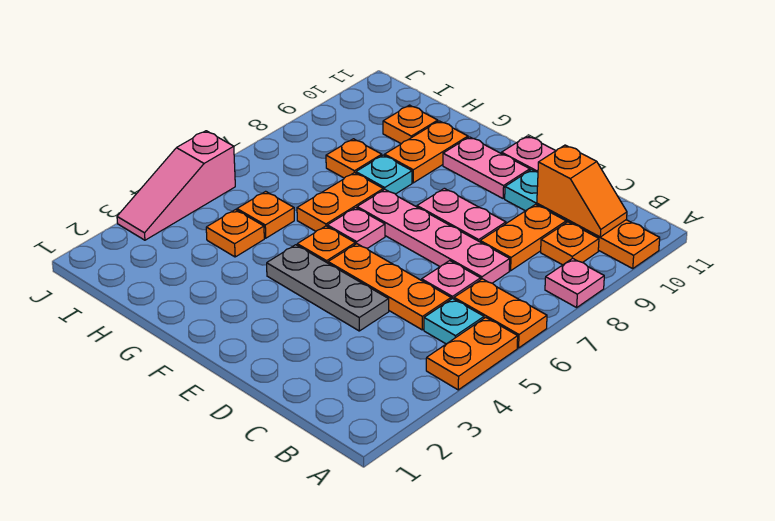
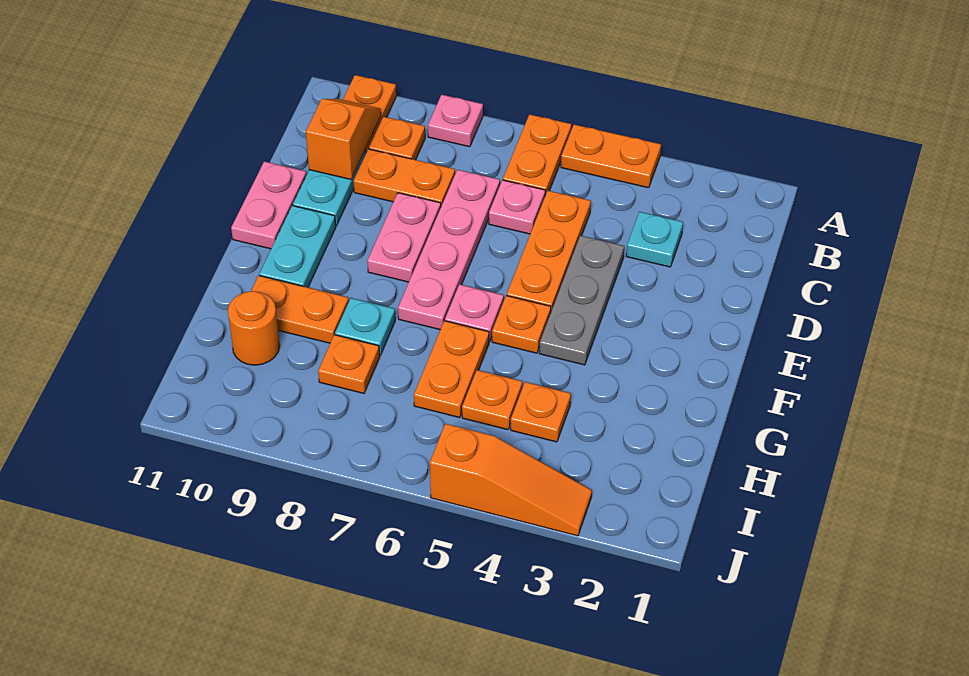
cyan plate B5 level 1 -> cyan plate C3 level 1
pink plate E10:F10 level 1 -> cyan plate E10:F10 level 1
orange plate G6:G7 level 1 -> orange plate G6:H6 level 1
orange plate H10 level 1 -> orange round brick H10 level 1
pink slope J3:J5 level 1 top 5 -> orange slope J3:J5 level 1 top 5

